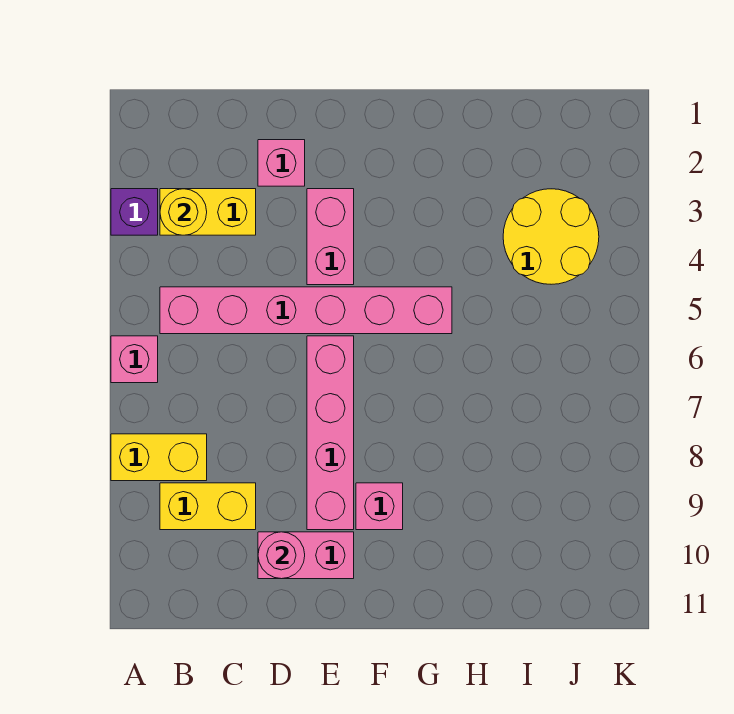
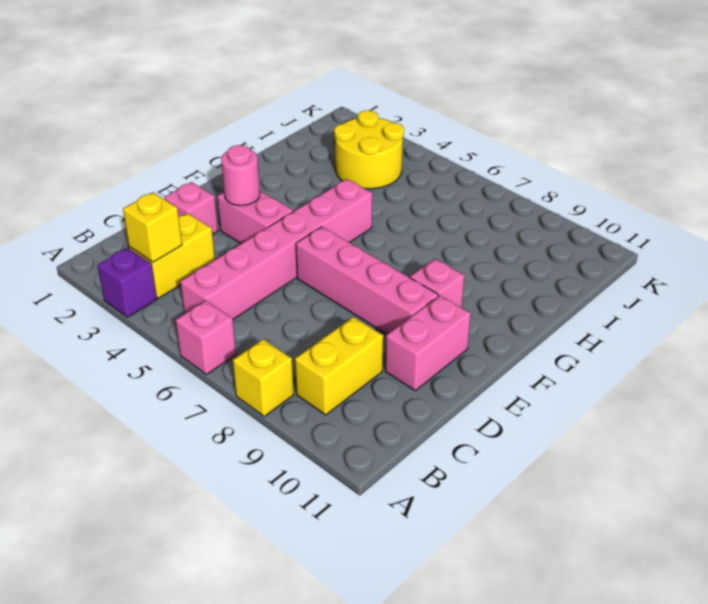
yellow brick A8:B8 level 1 -> yellow brick A8 level 1
yellow round brick B3 level 2 -> yellow brick B3 level 2
pink round brick D10 level 2 -> pink round brick E3 level 2

